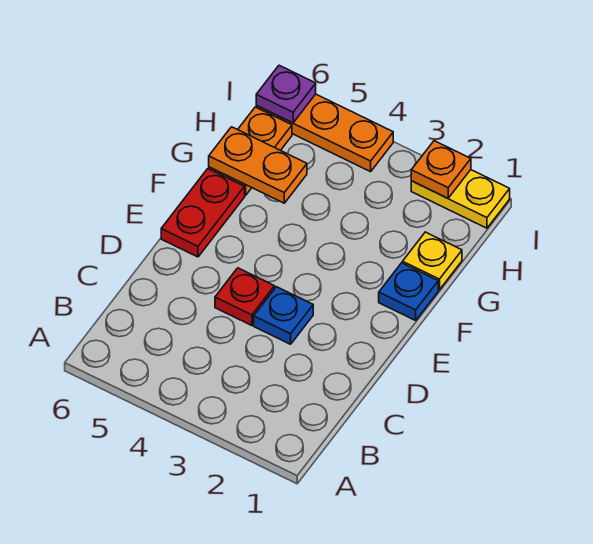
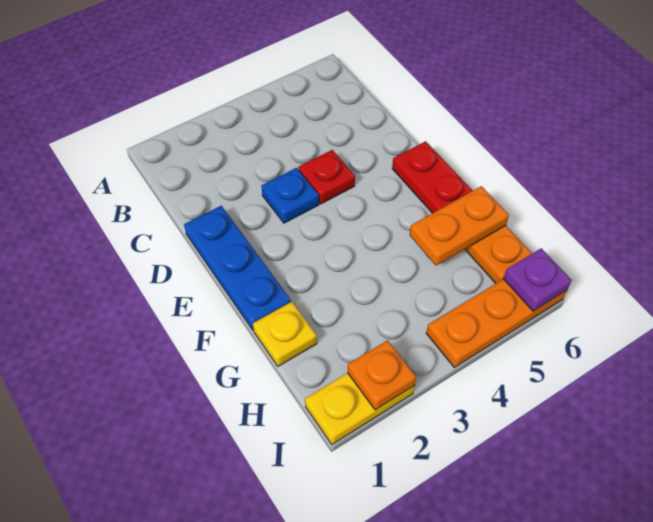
blue plate F1 level 1 -> blue plate D1:F1 level 1

